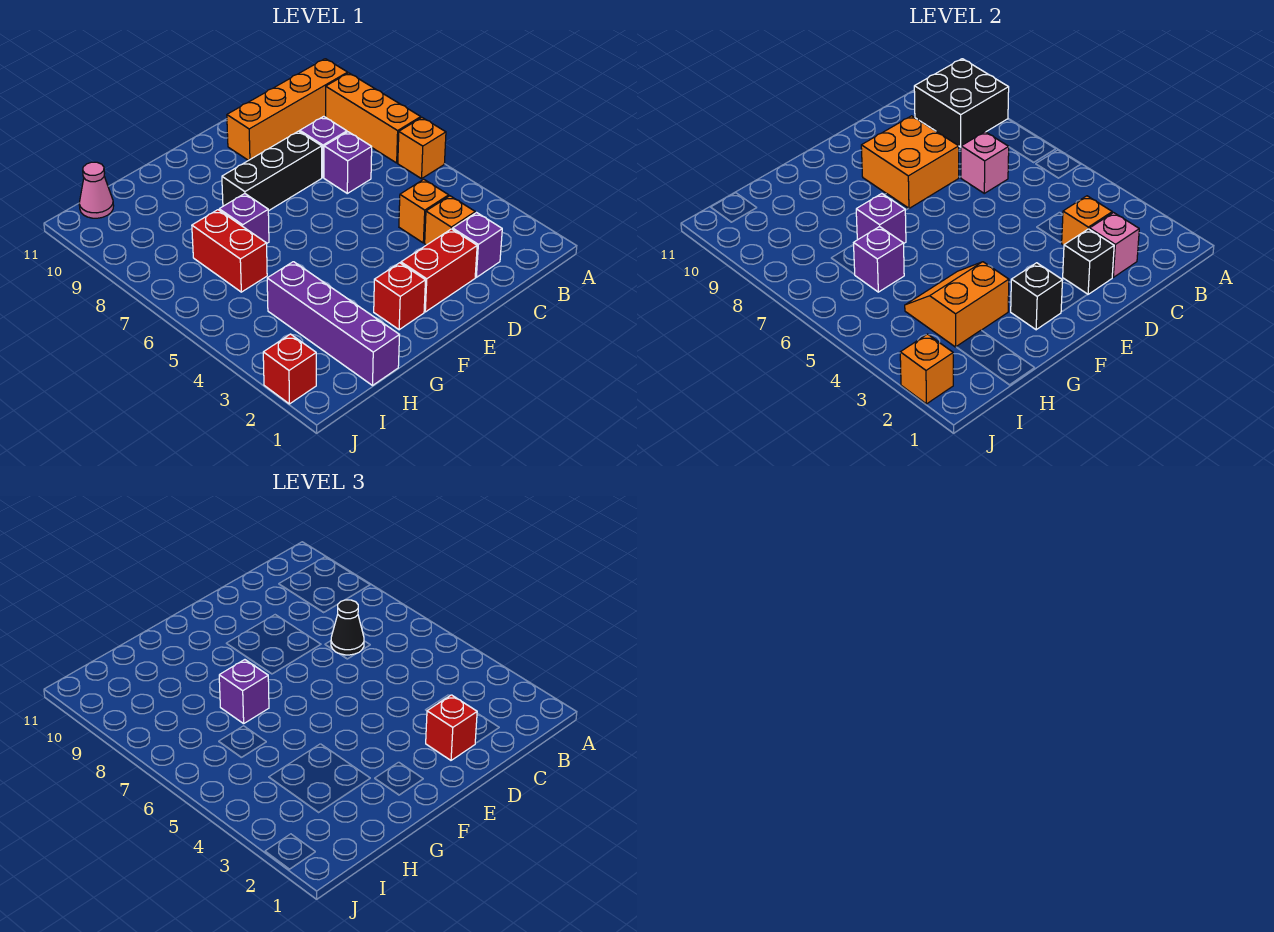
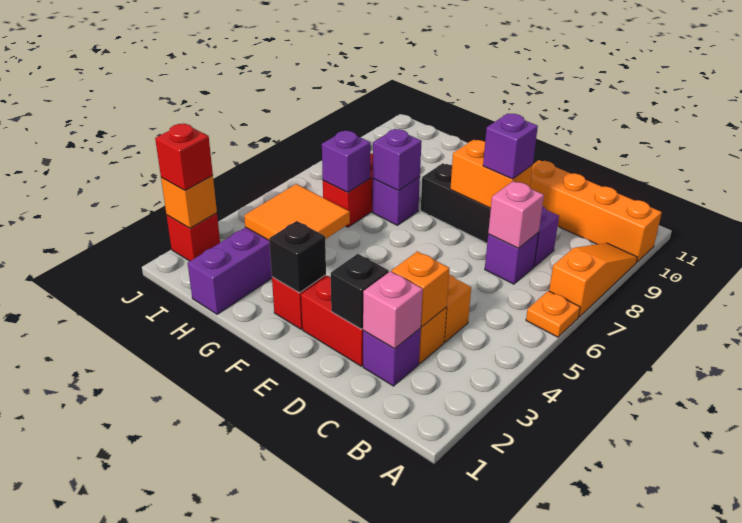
orange brick A6 level 1 -> orange plate A6 level 1
orange brick A7:A9 level 1 -> orange slope A7:A9 level 1 top 7
black brick A9:B10 level 2 -> none
black cone C7 level 3 -> none
red brick D2 level 3 -> red brick J2 level 3
orange brick D8:E9 level 2 -> orange brick D8:E8 level 2
orange slope G3:H4 level 2 top 3 -> orange tile G3:H4 level 2
purple brick G7 level 3 -> purple brick D8 level 3
pink cone I11 level 1 -> none

